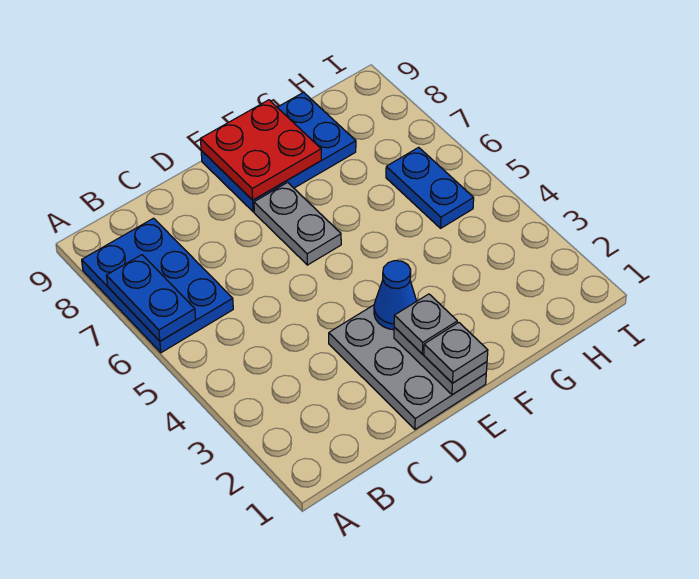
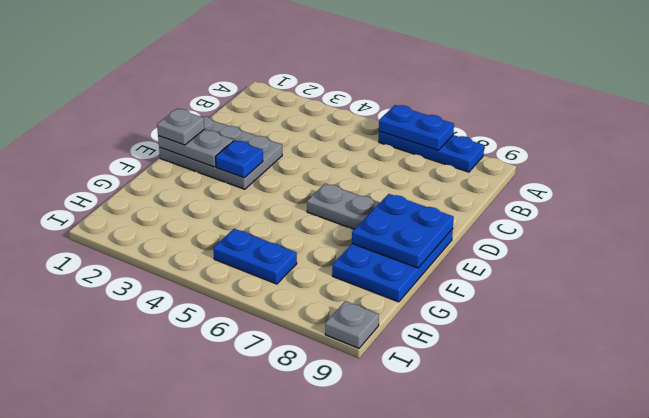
blue plate A6:B8 level 1 -> blue plate A6:A8 level 1
grey plate E2 level 3 -> grey plate I9 level 1
blue cone E3 level 2 -> blue plate E3 level 2
red plate E8:F9 level 2 -> blue plate E8:F9 level 2

